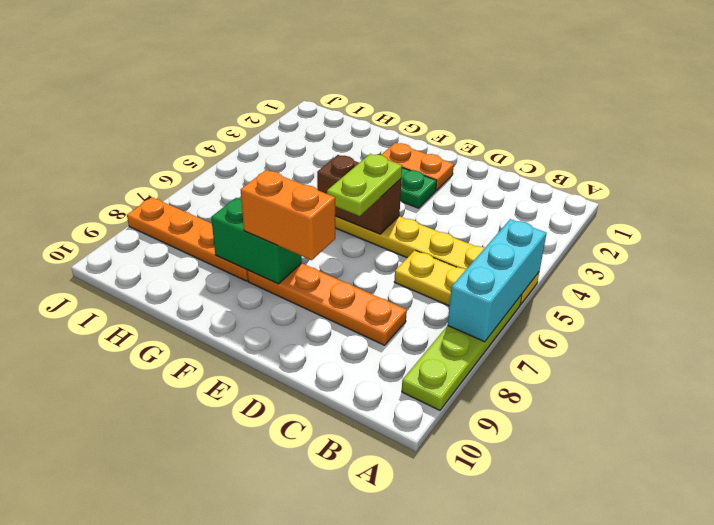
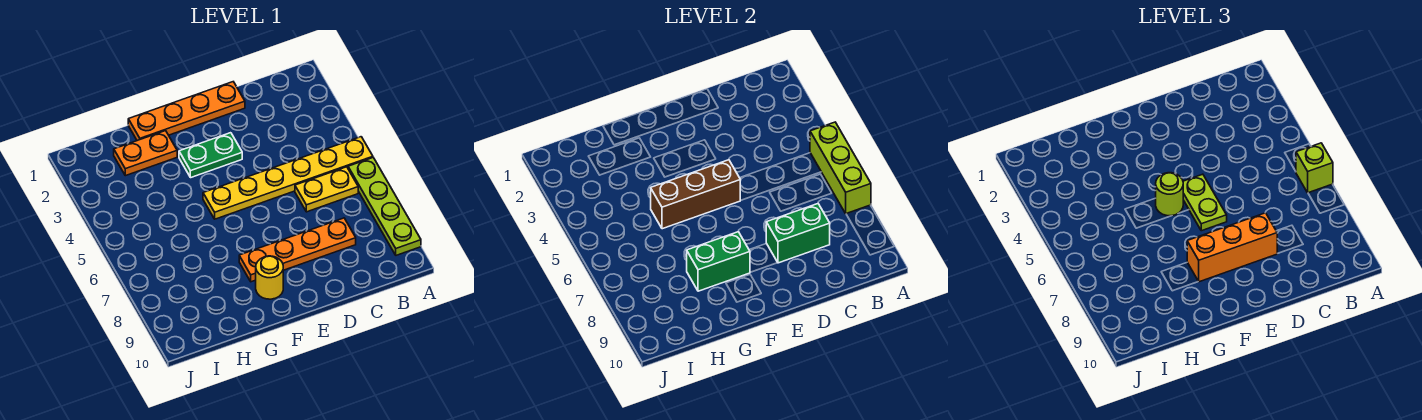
cyan brick A5:A7 level 2 -> lime brick A5:A7 level 2
none -> lime brick A6 level 3
none -> green brick C8:D8 level 2
orange plate E2:F2 level 1 -> orange plate G2:H2 level 1
brown brick E5:F5 level 2 -> brown brick E5:G5 level 2
orange brick E8:F8 level 3 -> orange brick D8:F8 level 3
none -> lime round brick F5 level 3
none -> yellow round brick F9 level 1
orange plate G8:J8 level 1 -> orange plate D1:G1 level 1

